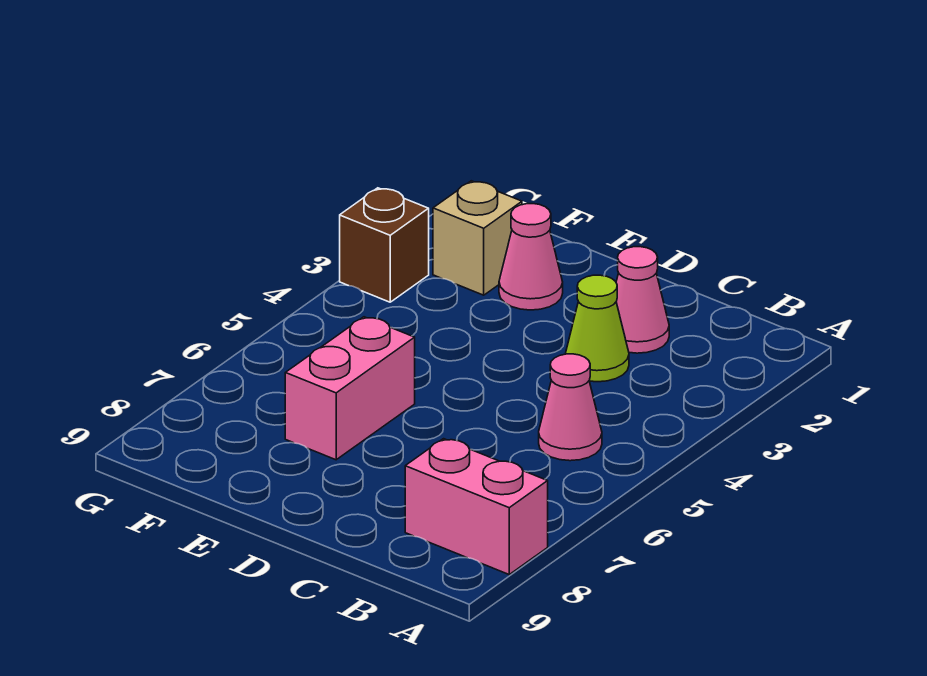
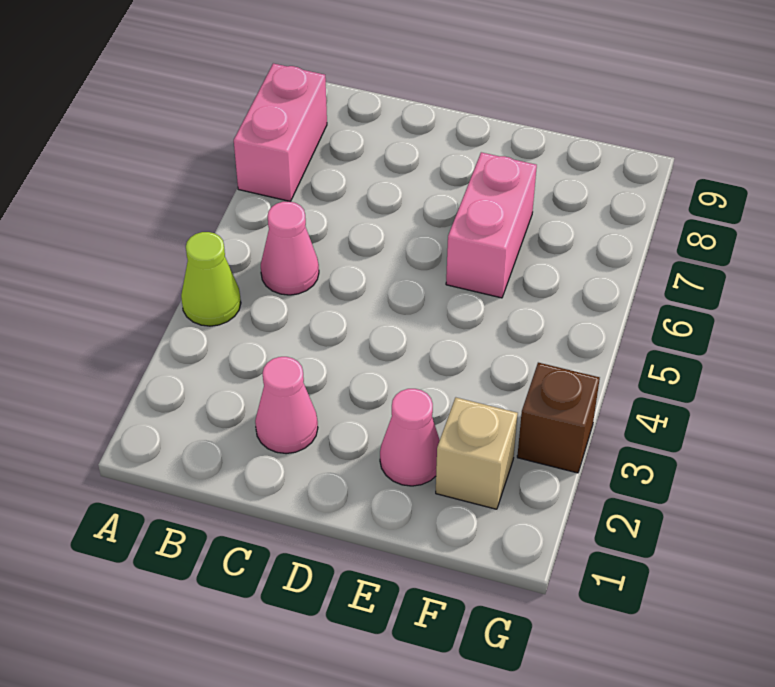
pink brick A8:B8 level 1 -> pink brick A7:A8 level 1
lime cone C3 level 1 -> lime cone A4 level 1

